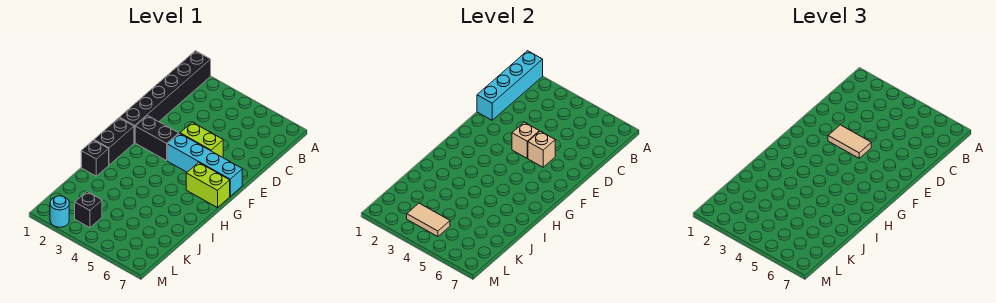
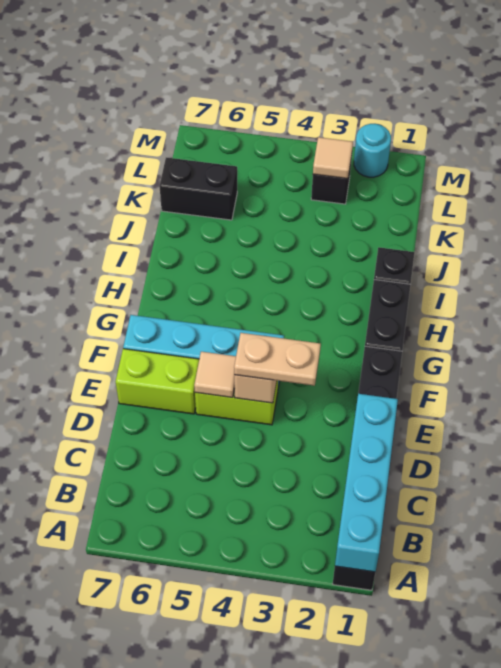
tan tile E3:E4 level 3 -> tan plate E3:E4 level 3
tan brick E5 level 2 -> tan tile E5 level 2
black brick F2:F3 level 1 -> black brick K6:K7 level 1
lime brick G6:G7 level 1 -> lime brick E6:E7 level 1
tan tile L3:L4 level 2 -> tan tile L3 level 2

